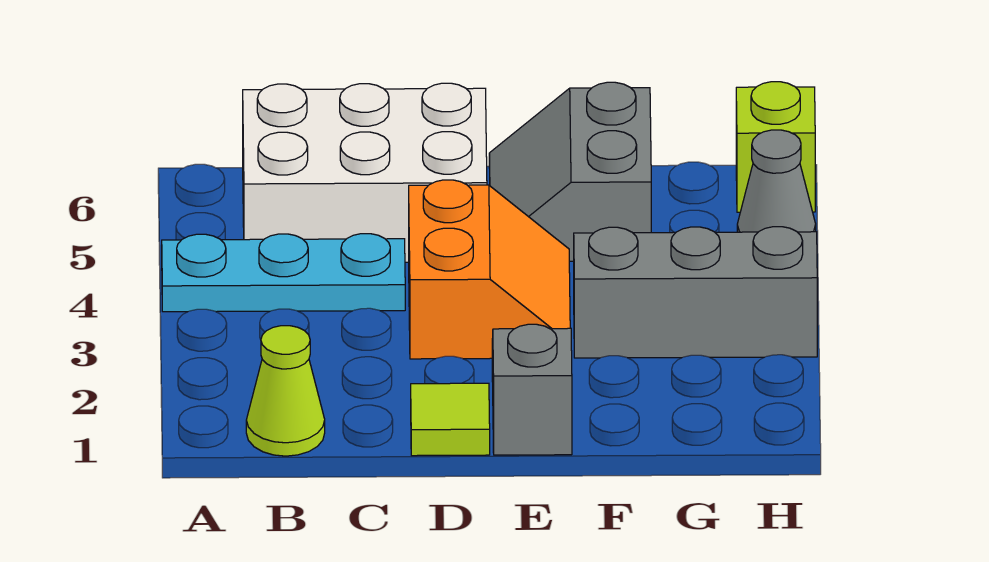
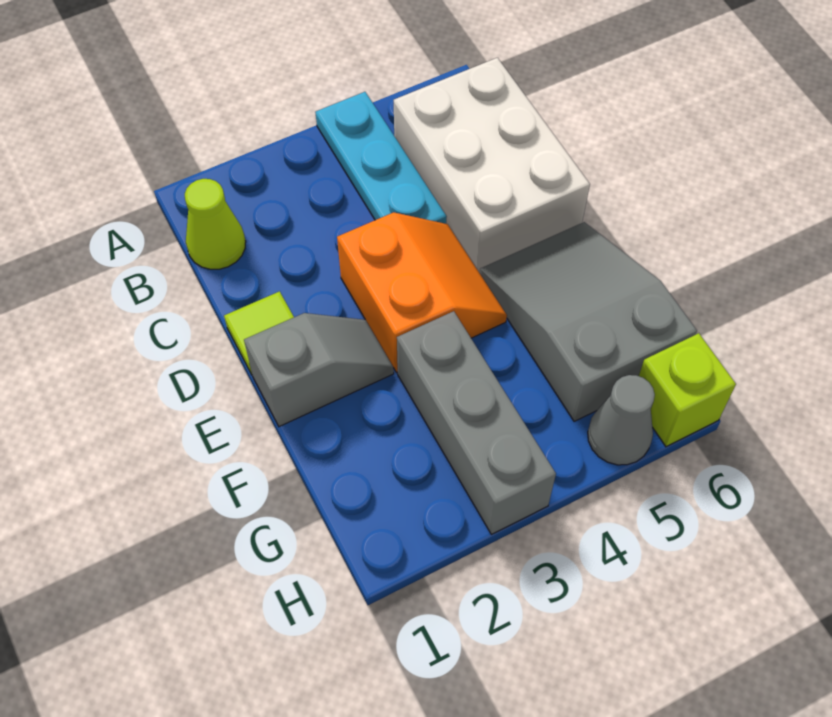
orange slope D3:E4 level 1 top D -> orange slope D3:E4 level 1 top 3
grey slope E5:F6 level 1 top F -> grey slope E5:G6 level 1 top G

